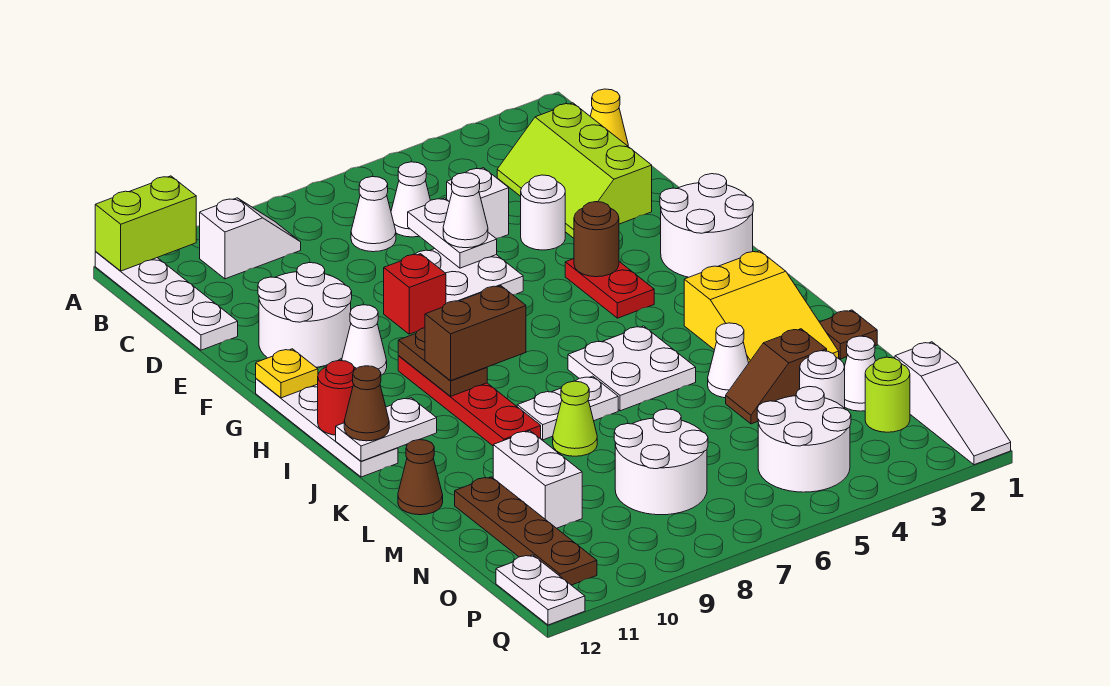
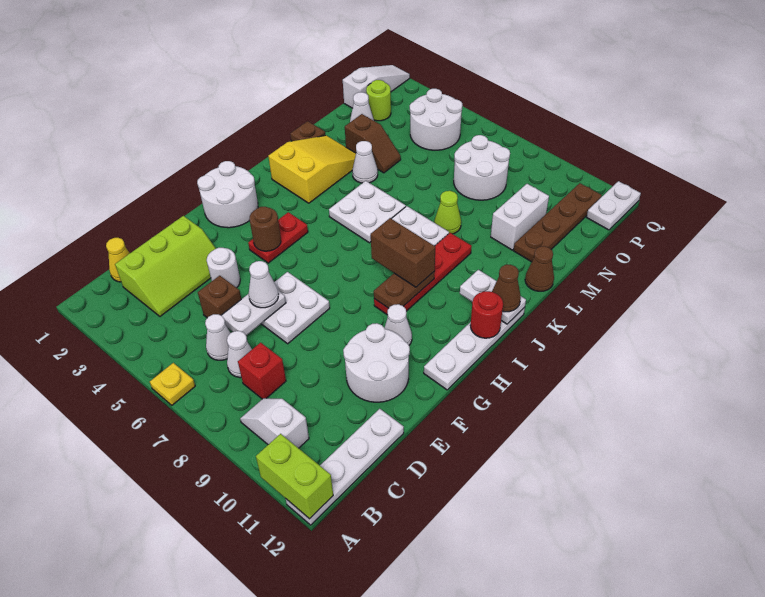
white brick D5 level 1 -> brown brick D5 level 1
red brick F8 level 1 -> red brick C8 level 1
yellow plate G12 level 2 -> yellow plate A6 level 1
white round brick N3 level 1 -> none

